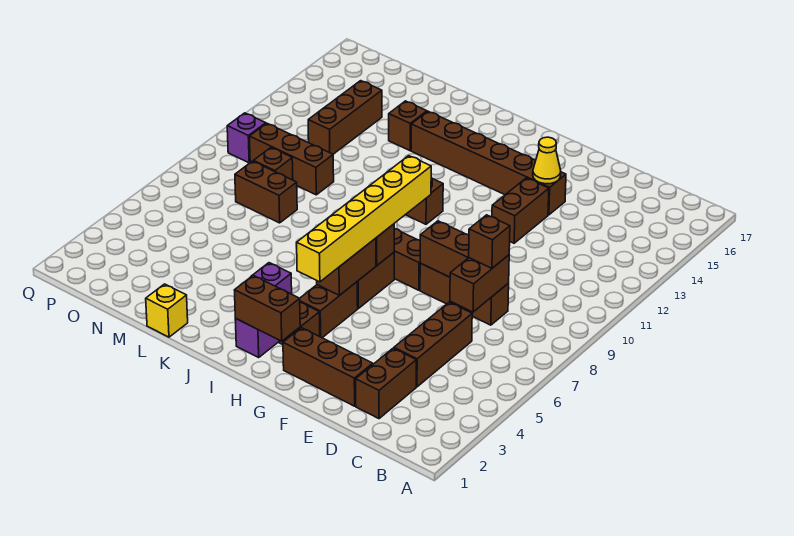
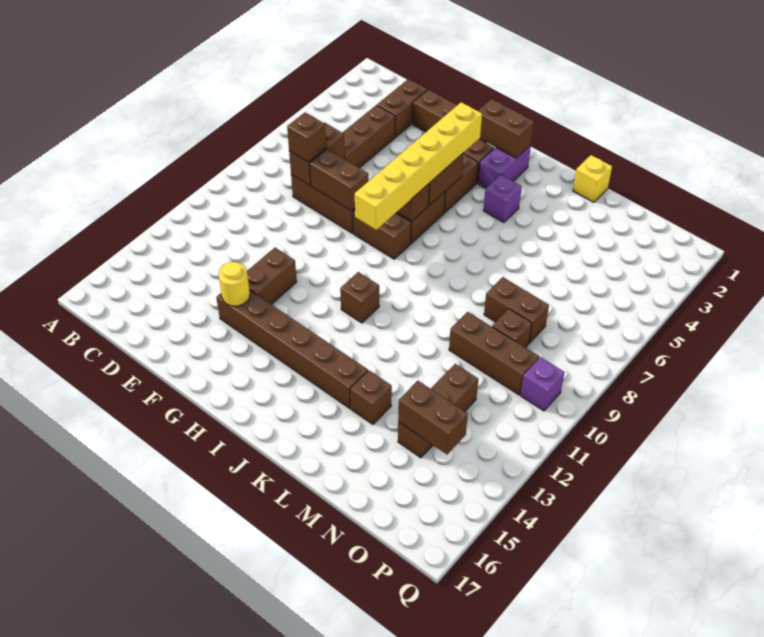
yellow cone F14 level 2 -> yellow round brick F14 level 2
none -> brown brick N14:O14 level 2

